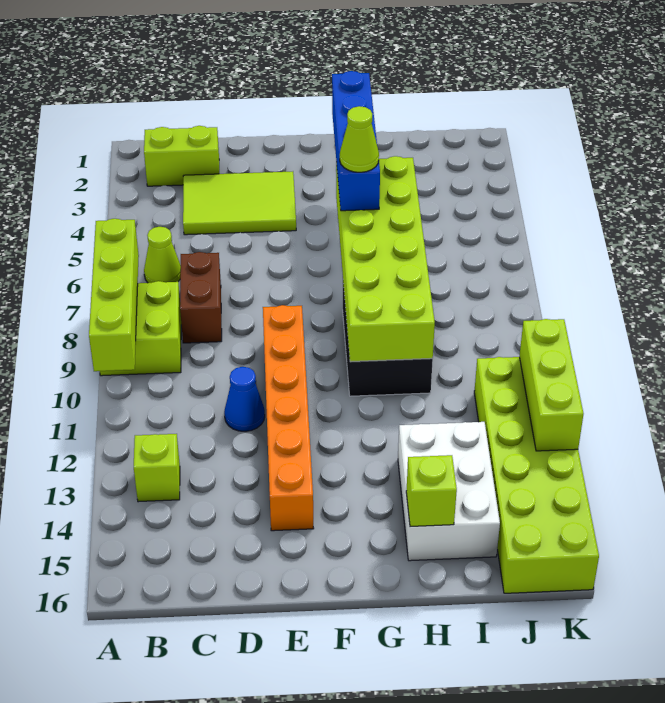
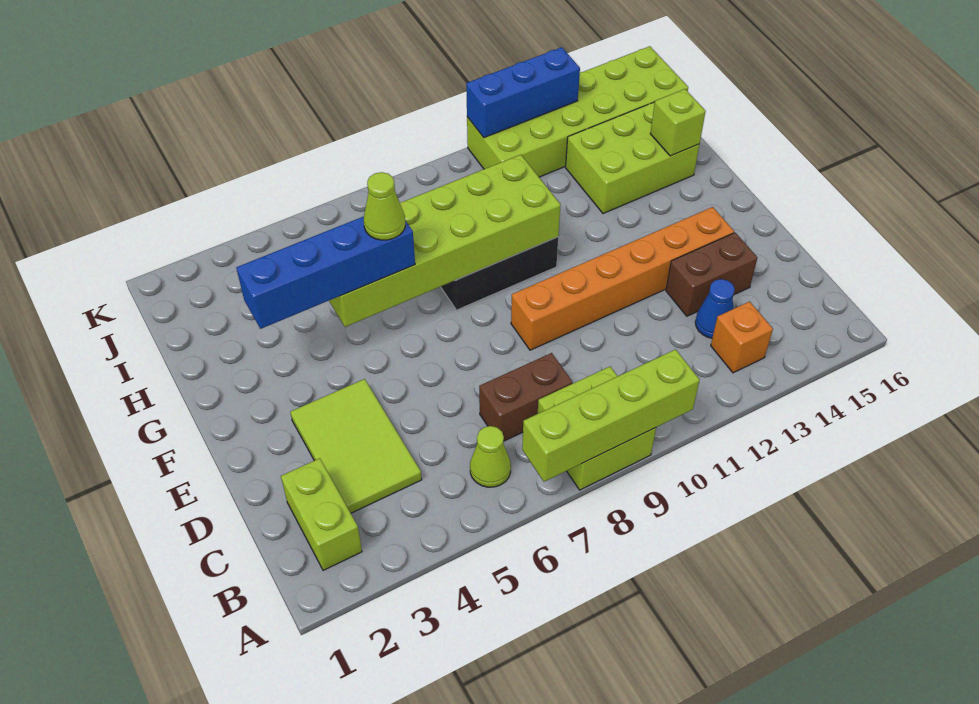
lime brick B13 level 1 -> orange brick B13 level 1
blue cone D11 level 1 -> blue cone C13 level 1
none -> brown brick D13:D14 level 1
white brick H13:I15 level 1 -> lime brick H13:I15 level 1
lime brick K11:K13 level 2 -> blue brick K11:K13 level 2

